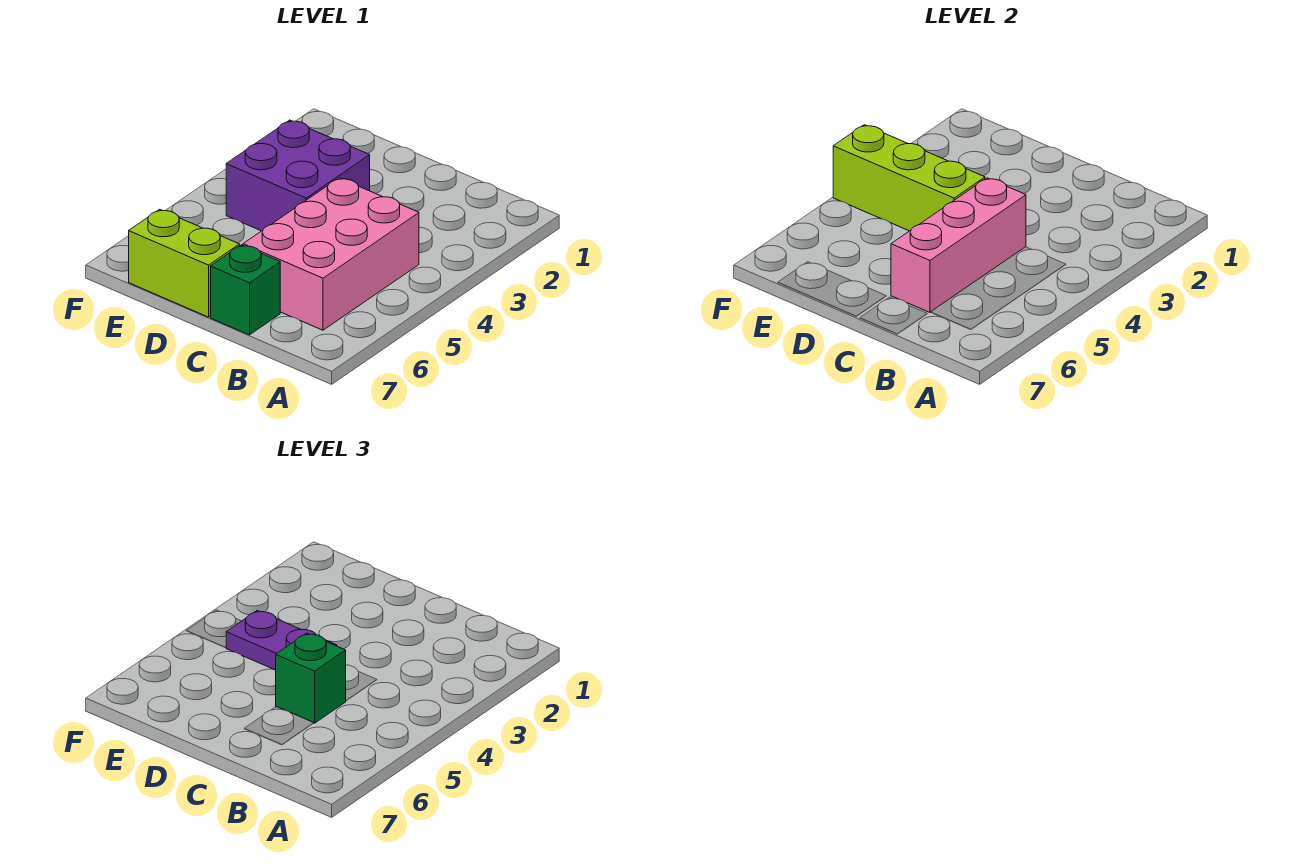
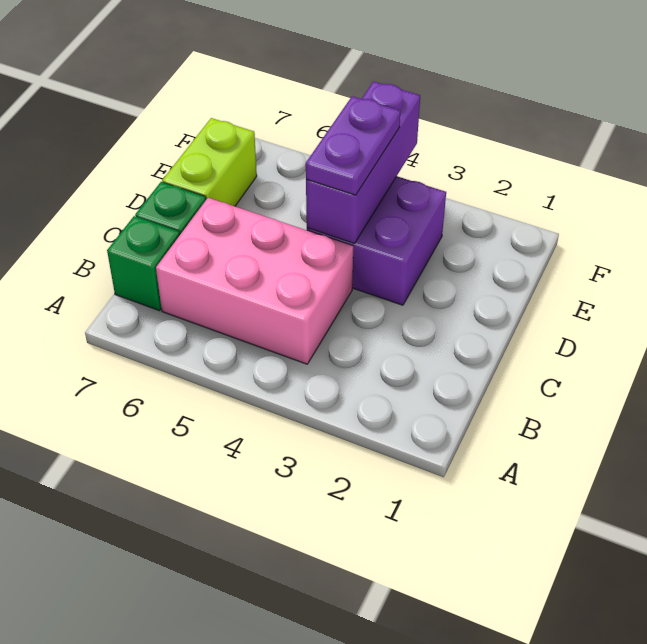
pink brick C4:C6 level 2 -> none
green brick C5 level 3 -> green brick B7 level 1
lime brick D4:F4 level 2 -> purple brick D4:F4 level 2

